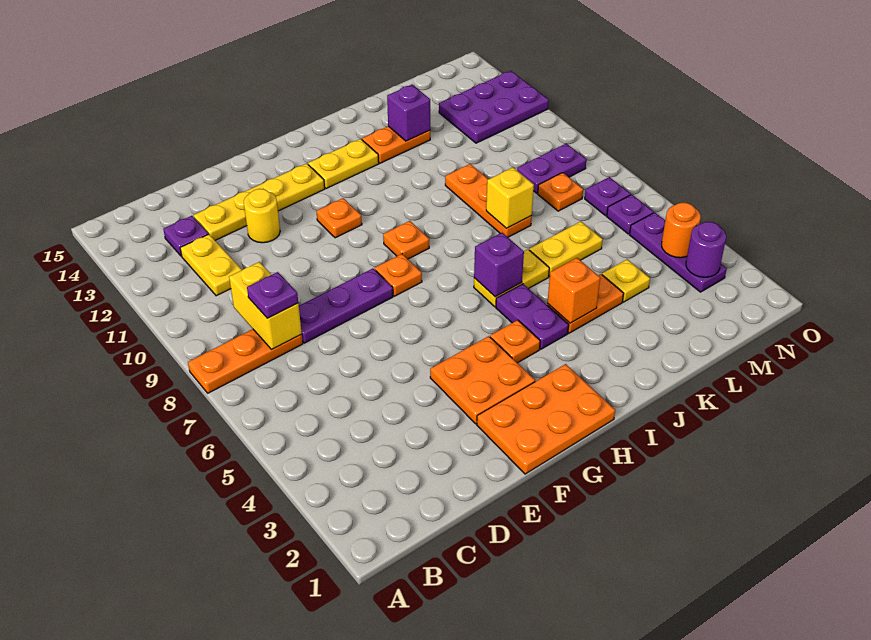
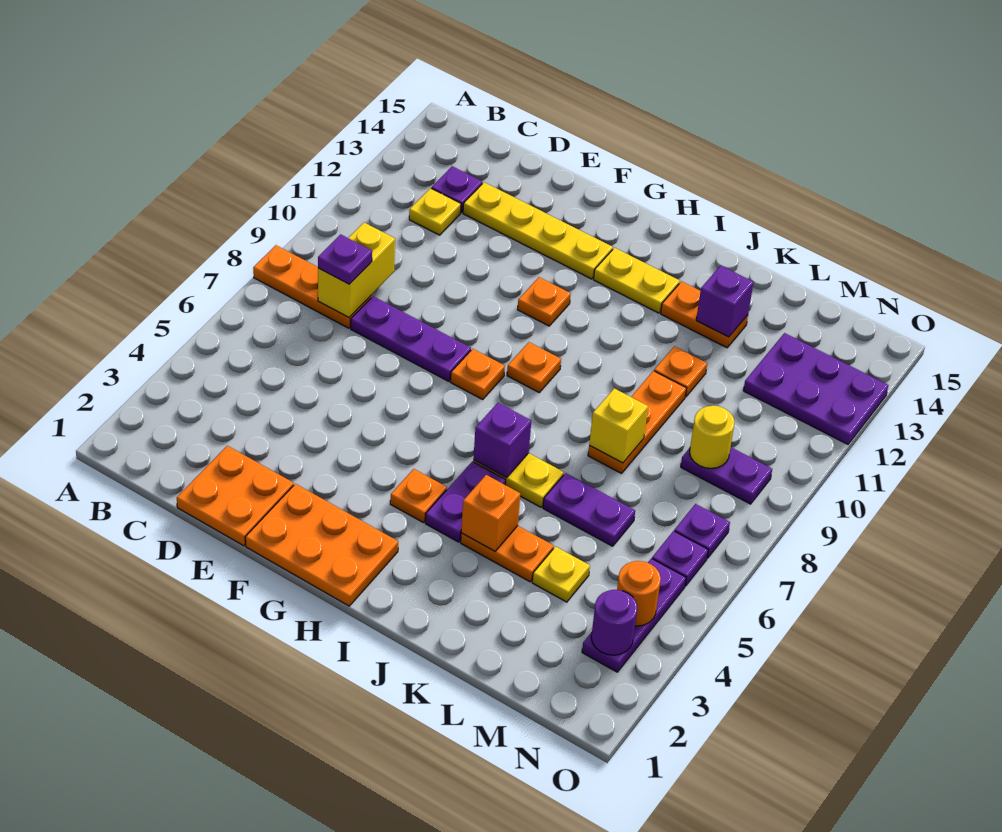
yellow plate C11:C12 level 1 -> yellow plate C12 level 1
yellow round brick E12 level 1 -> yellow round brick M9 level 2
orange plate F3:G4 level 1 -> orange plate D1:E2 level 1
yellow plate K6:L6 level 1 -> purple plate K6:L6 level 1
orange plate M8 level 1 -> orange plate K11 level 1

